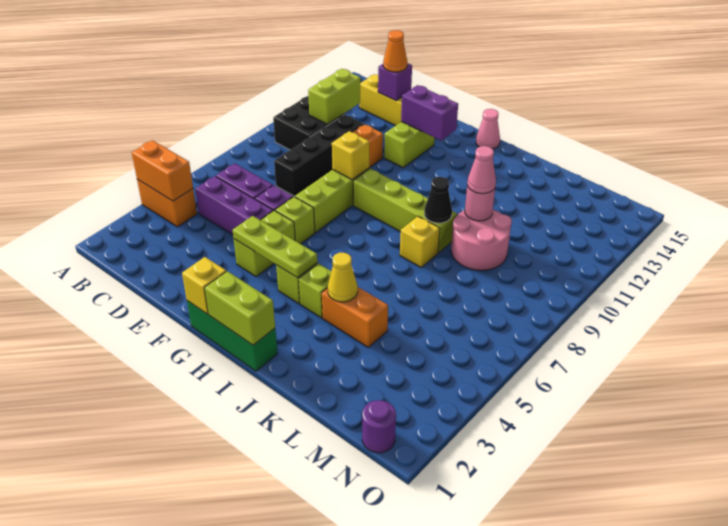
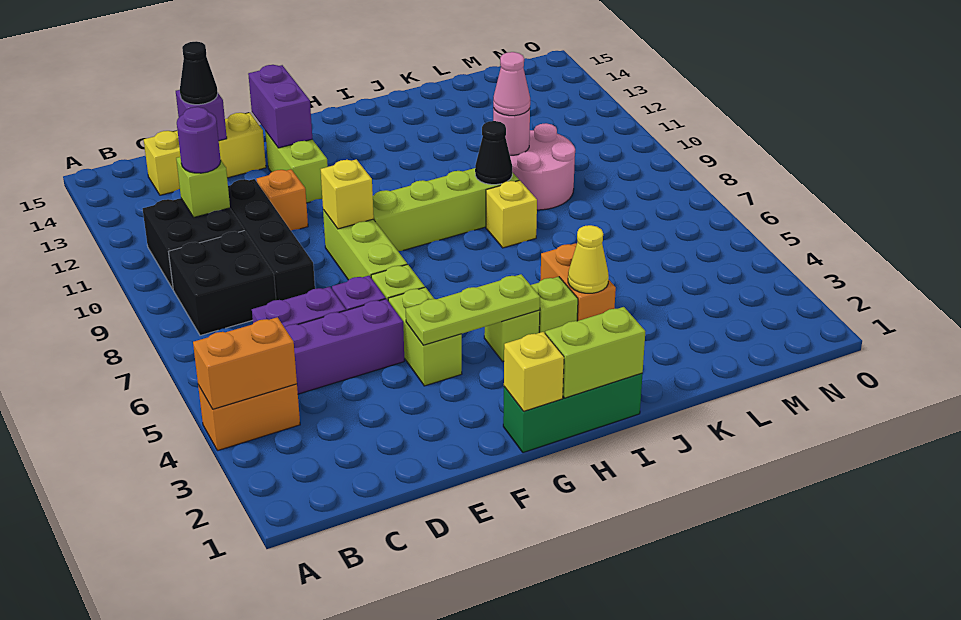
none -> black brick B8:C9 level 1
lime brick C11:C12 level 2 -> lime brick C11 level 2
orange cone D14 level 3 -> black cone D14 level 3
purple brick F13:G13 level 2 -> purple brick F13:F14 level 2
pink cone H15 level 1 -> none
orange brick J4:K4 level 1 -> orange brick J4:J5 level 1
purple round brick N1 level 1 -> purple round brick C11 level 3

